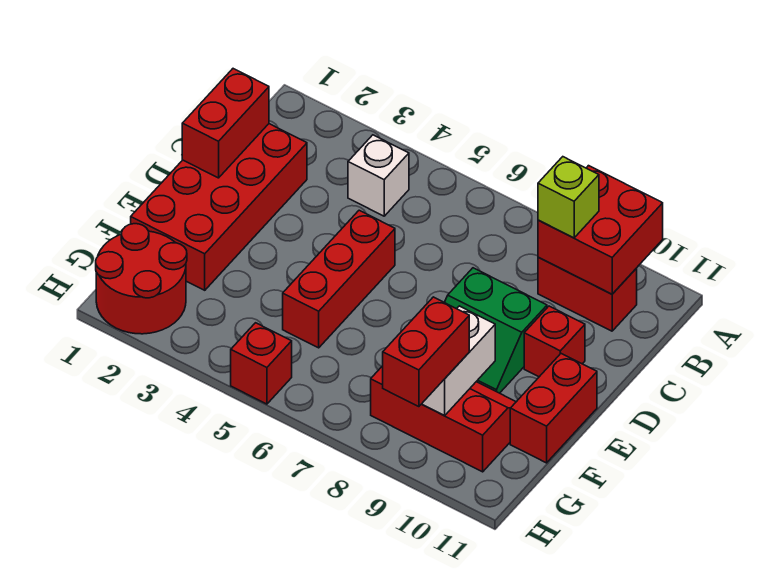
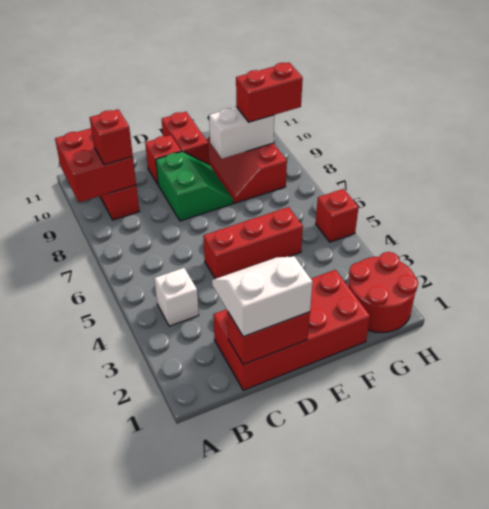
lime brick B9 level 3 -> red brick B9 level 3
none -> white slope C1:D2 level 3 top 1
red brick E11:F11 level 1 -> red brick E10:E11 level 1

